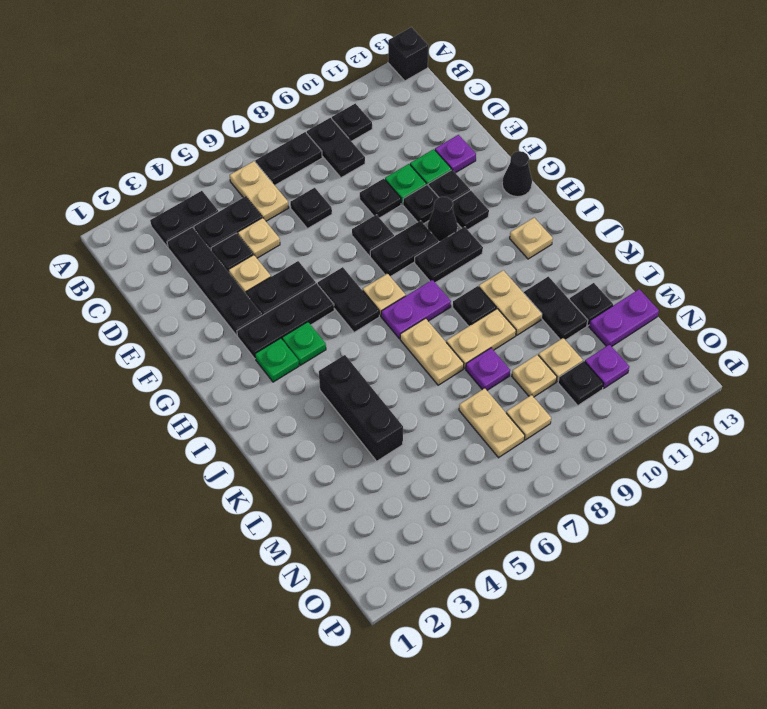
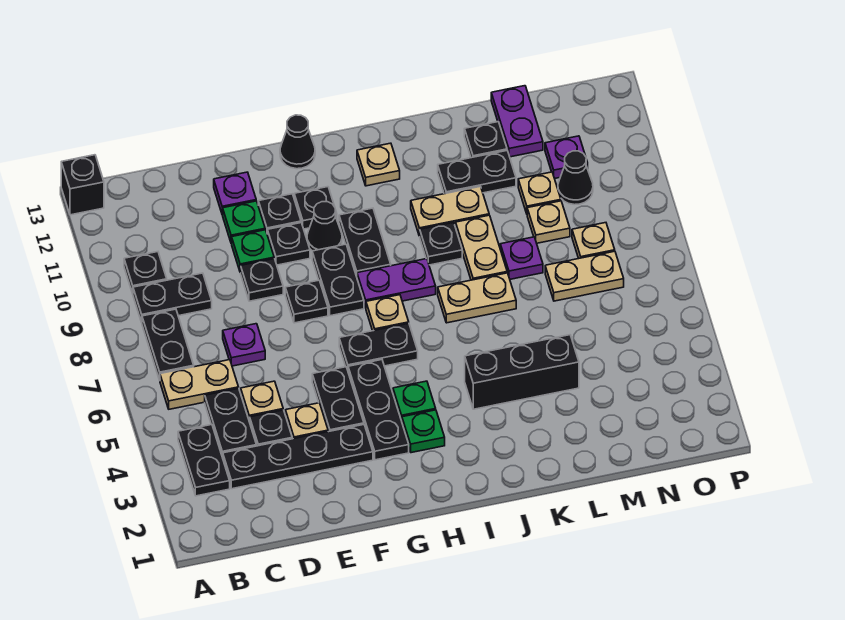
black plate D7 level 1 -> purple plate D7 level 1
purple plate I7:I8 level 1 -> purple plate H8:I8 level 1
black plate N10 level 1 -> black cone N10 level 1

